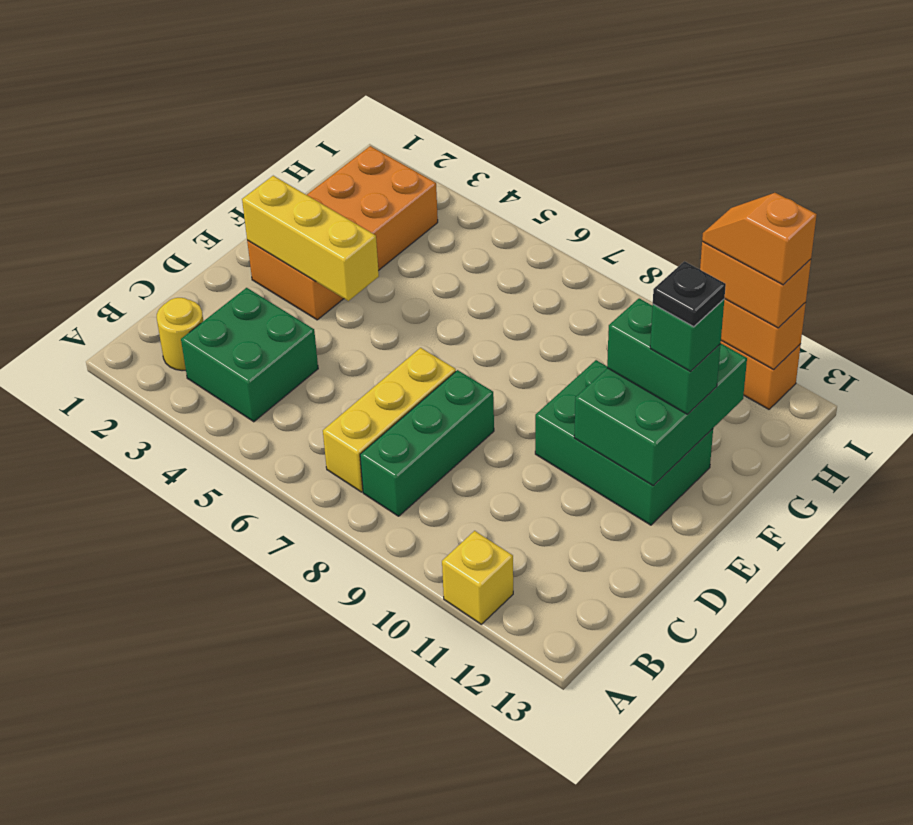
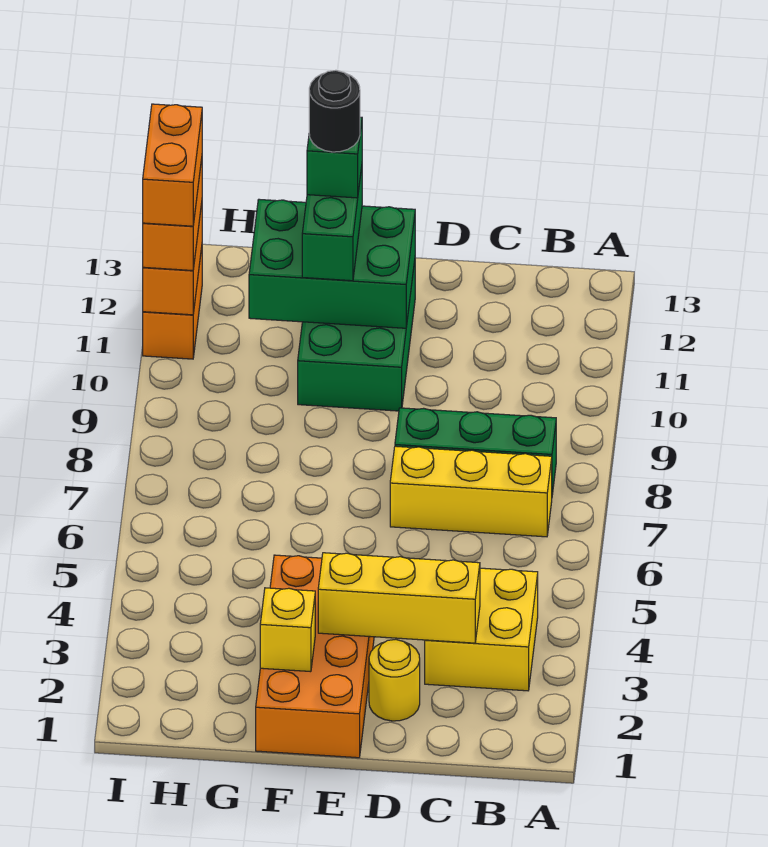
yellow brick A11 level 1 -> yellow brick F2 level 2
yellow round brick B2 level 1 -> yellow round brick D2 level 1
green brick B3:C4 level 1 -> yellow brick B3:C4 level 1
orange brick E2:H3 level 1 -> orange brick E1:F4 level 1
yellow brick E2:E4 level 2 -> yellow brick C3:E3 level 2
black plate F12 level 5 -> black round brick F12 level 5
orange slope I11:I12 level 4 top 12 -> orange brick I11:I12 level 4

